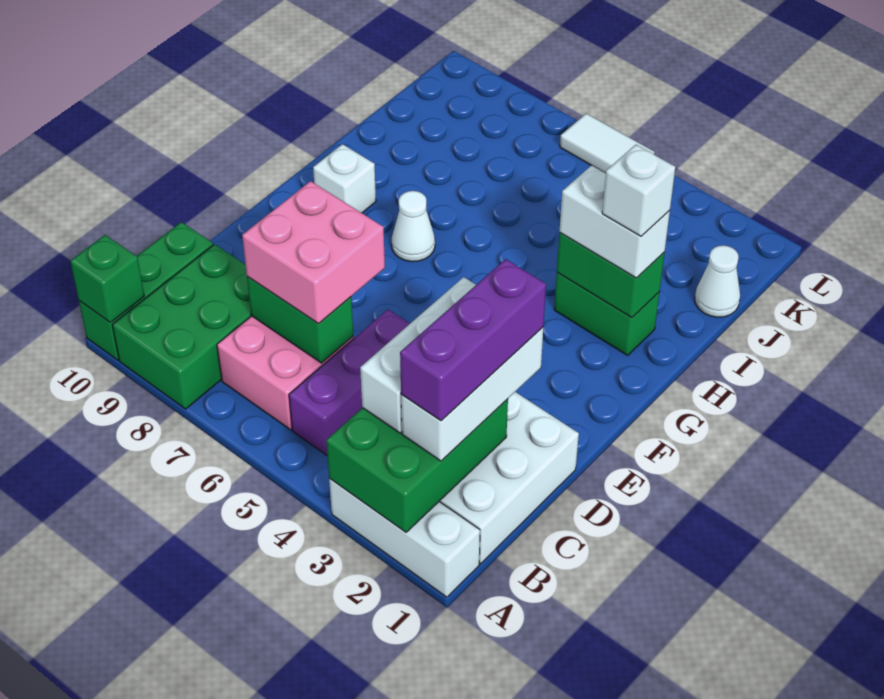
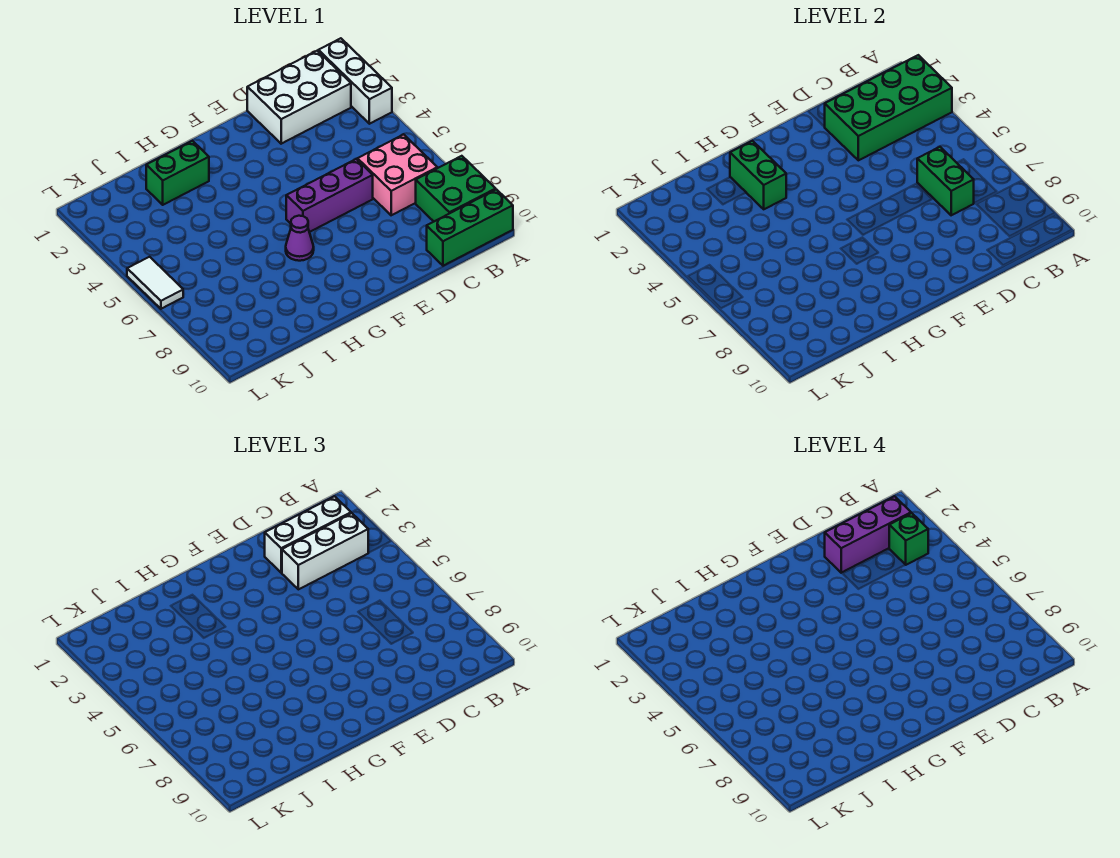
green brick A2:C3 level 2 -> green brick A2:D3 level 2
green brick A8:C9 level 1 -> green brick A8:B9 level 1
green brick A10 level 2 -> green brick B3 level 4
purple brick B5:D5 level 1 -> purple brick D6:F6 level 1
pink brick C6:D7 level 3 -> none
white cone G7 level 1 -> purple cone G7 level 1
white brick G9 level 1 -> none
green brick H2:H3 level 1 -> green brick H2:I2 level 1
white brick H2:H3 level 3 -> none
white brick H2 level 4 -> none
white cone J1 level 1 -> none

